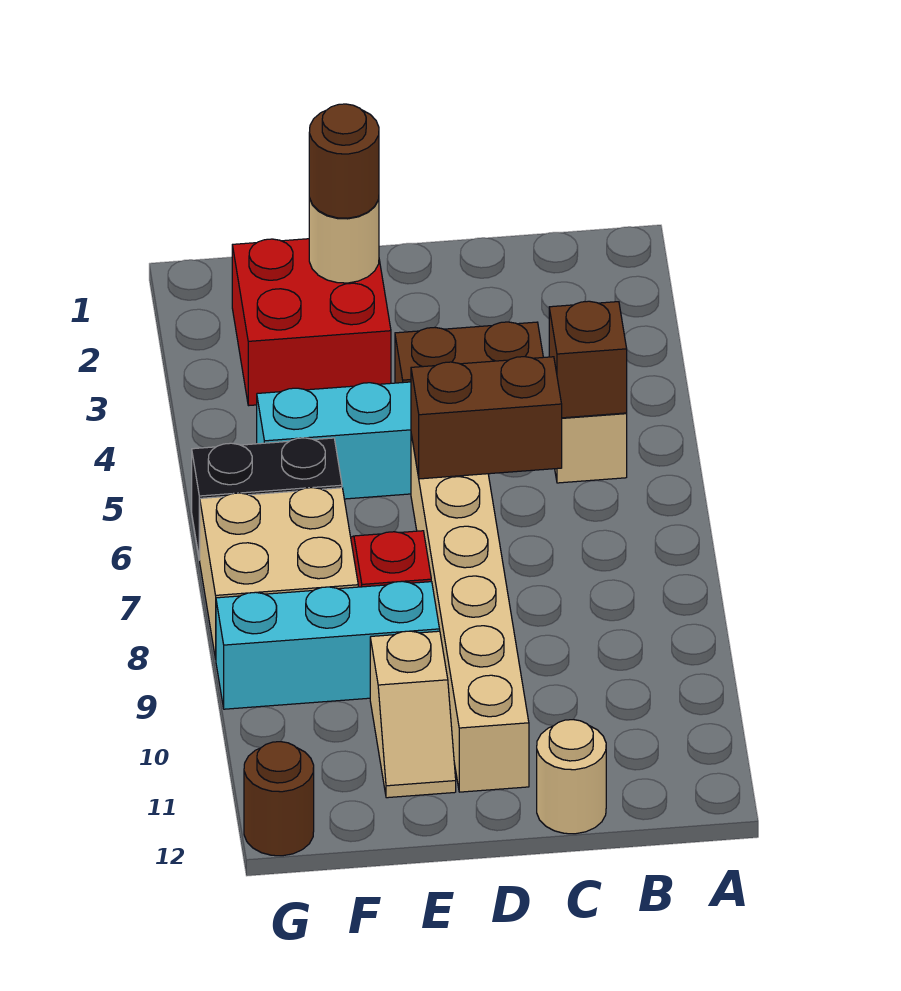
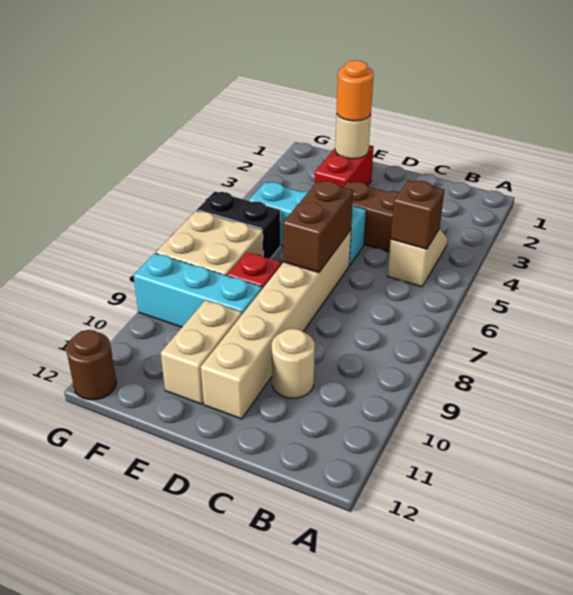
brown brick C6:D6 level 2 -> brown brick D6:D7 level 2
tan round brick C12 level 1 -> tan round brick C10 level 1
red brick E2:F3 level 1 -> red brick E2:E3 level 1
brown round brick E2 level 3 -> orange round brick E2 level 3
tan slope E10:E11 level 1 top 10 -> tan brick E10:E11 level 1

